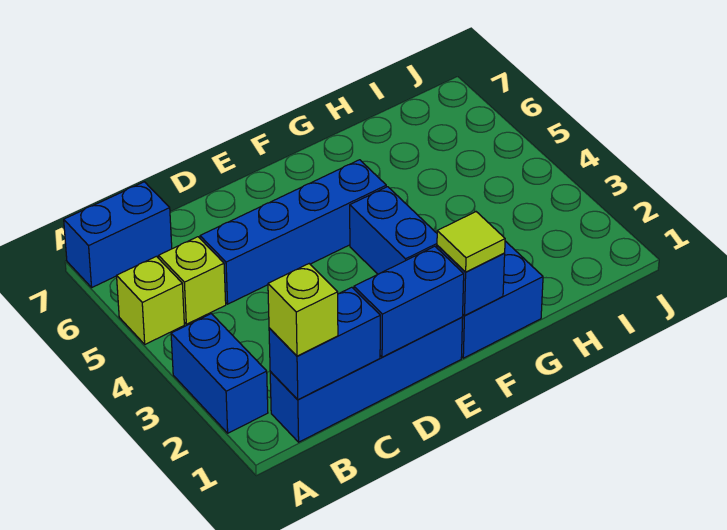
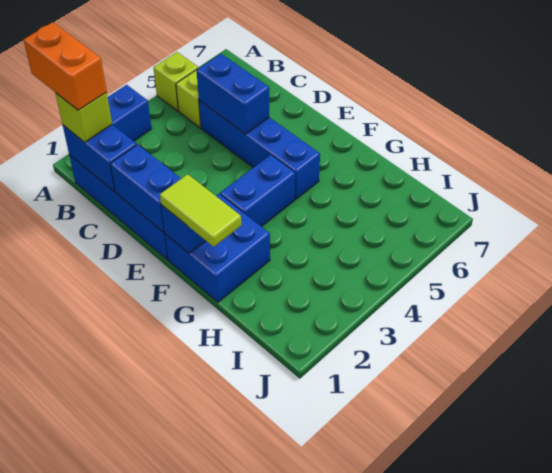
none -> orange brick A1:B1 level 4
blue brick A7:B7 level 1 -> blue brick C5:D5 level 2
lime tile F1 level 3 -> lime tile F1:G1 level 3

